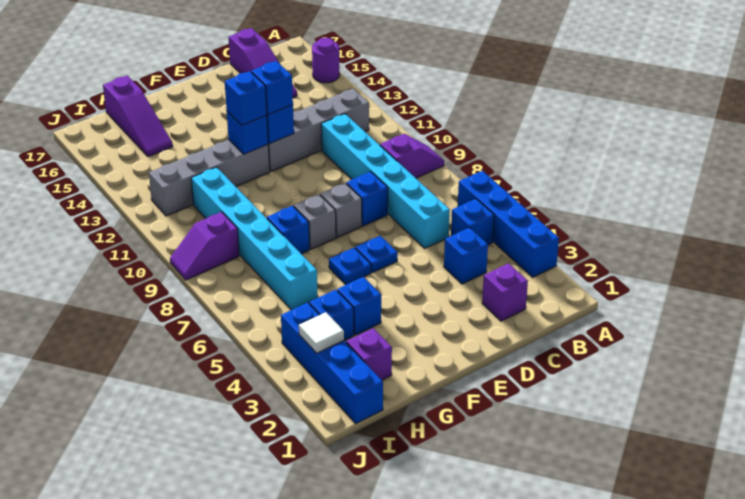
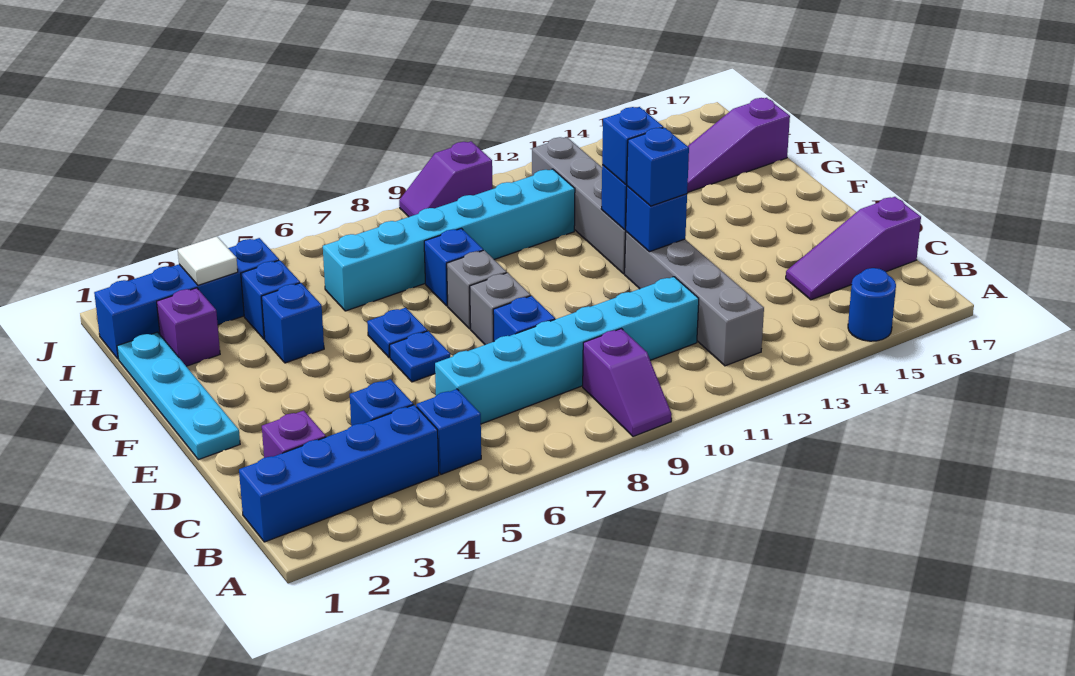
blue brick A3:A6 level 1 -> blue brick B1:B4 level 1
purple round brick A15 level 1 -> blue round brick A15 level 1
none -> cyan plate E1:H1 level 1
purple slope I9:J9 level 1 top I -> purple slope J9:J10 level 1 top 10

